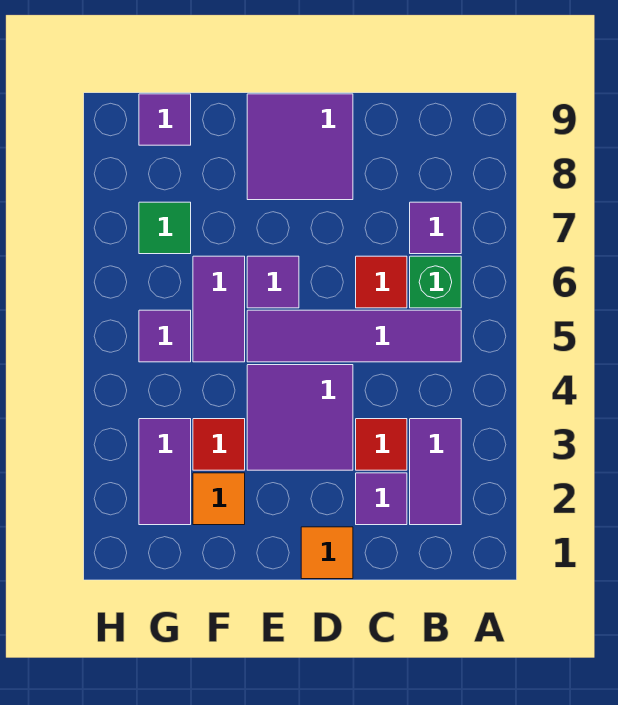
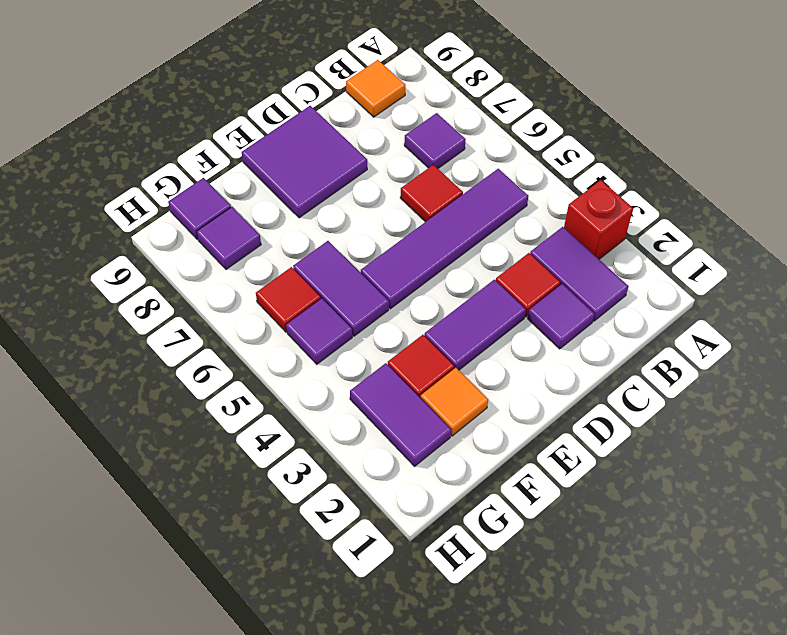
none -> red brick A3 level 1
green brick B6 level 1 -> none
orange tile D1 level 1 -> orange tile B9 level 1
purple tile D3:E4 level 1 -> purple tile D3:E3 level 1
purple tile E6 level 1 -> purple tile G8 level 1
none -> red tile G6 level 1
green tile G7 level 1 -> none

